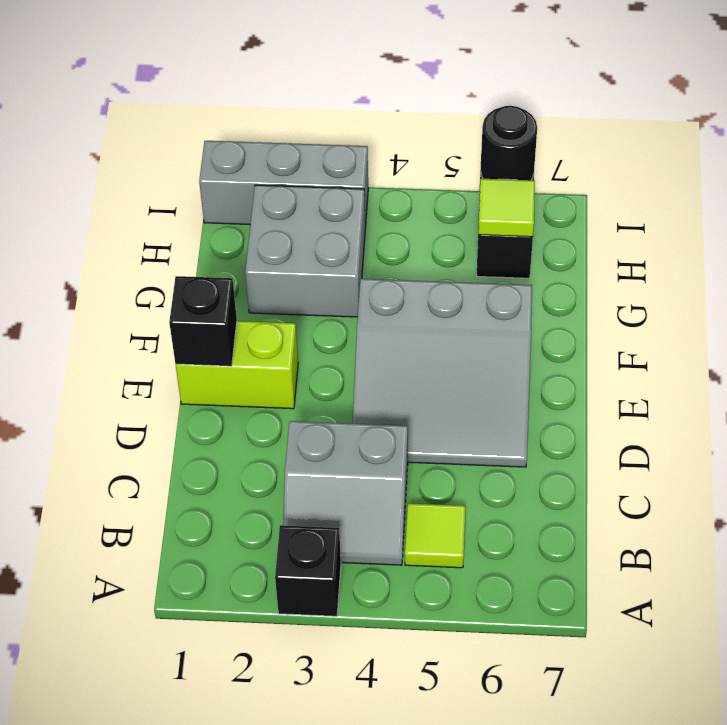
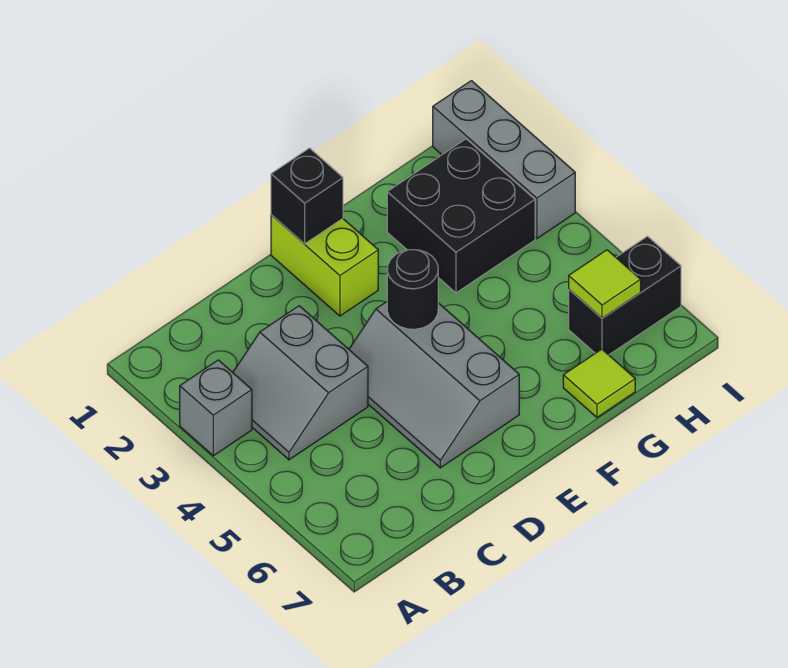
black brick A3 level 1 -> grey brick A3 level 1
lime tile B5 level 1 -> lime tile G7 level 1
grey slope D4:F6 level 1 top F -> grey slope D4:E6 level 1 top E
grey brick G2:H3 level 1 -> black brick G2:H3 level 1
black round brick I6 level 2 -> black round brick E4 level 2

